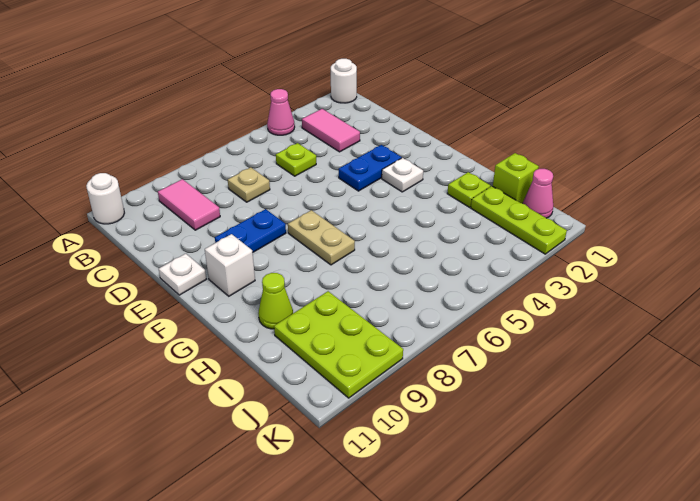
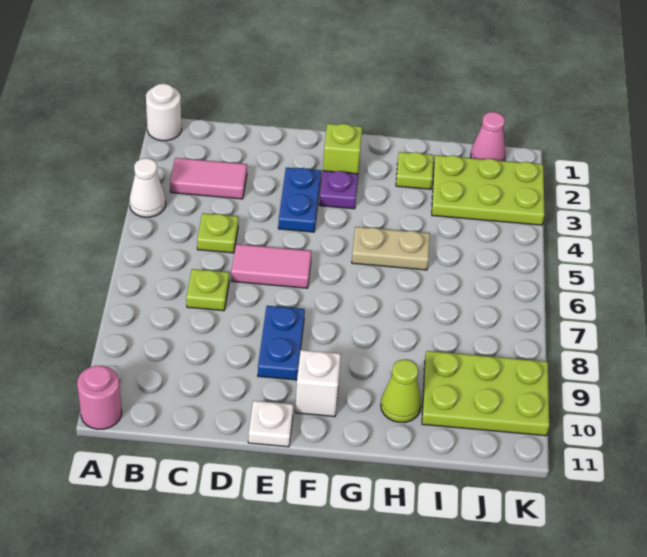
pink cone A4 level 1 -> white cone A4 level 1
white round brick A11 level 1 -> pink round brick A11 level 1
pink tile B9:C9 level 1 -> pink tile D6:E6 level 1
tan plate C7 level 1 -> lime plate C7 level 1
white plate F3 level 1 -> purple plate F3 level 1
tan plate F7:G7 level 1 -> tan plate G5:H5 level 1
lime brick I1 level 1 -> lime brick F2 level 1
lime plate I2:K2 level 1 -> lime plate I2:K3 level 1

